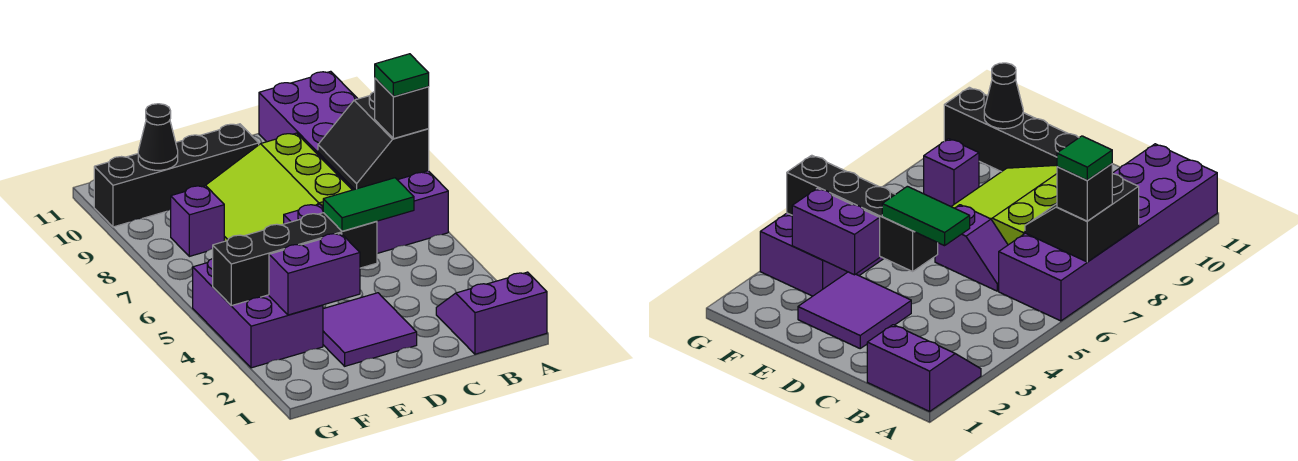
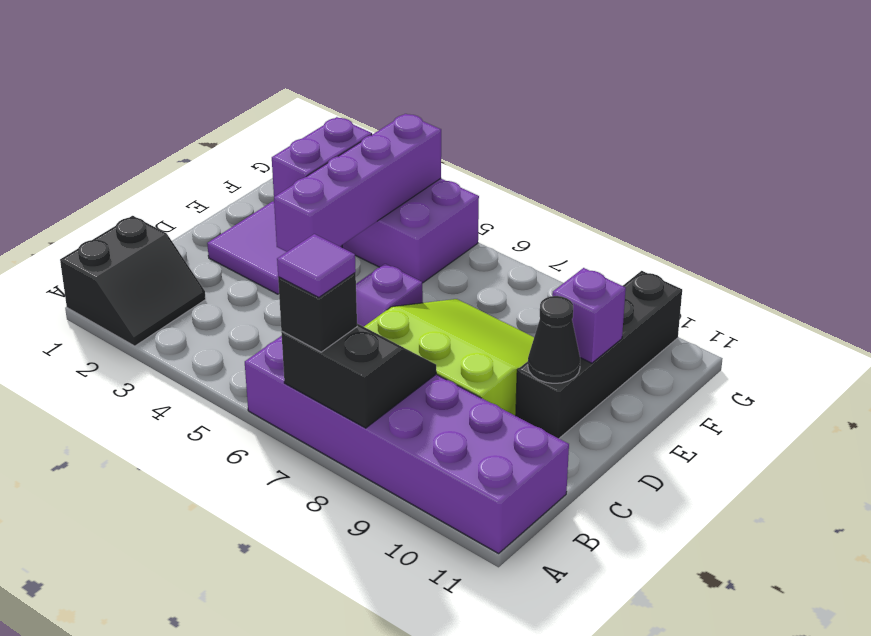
purple slope A1:B2 level 1 top 1 -> black slope A1:B2 level 1 top 1
green tile A7 level 4 -> purple tile A7 level 4
green tile C4:D4 level 3 -> none
black brick D4:G4 level 2 -> purple brick D4:G4 level 2
purple brick F8 level 1 -> purple brick E10 level 2
black cone F10 level 2 -> black cone D10 level 2

